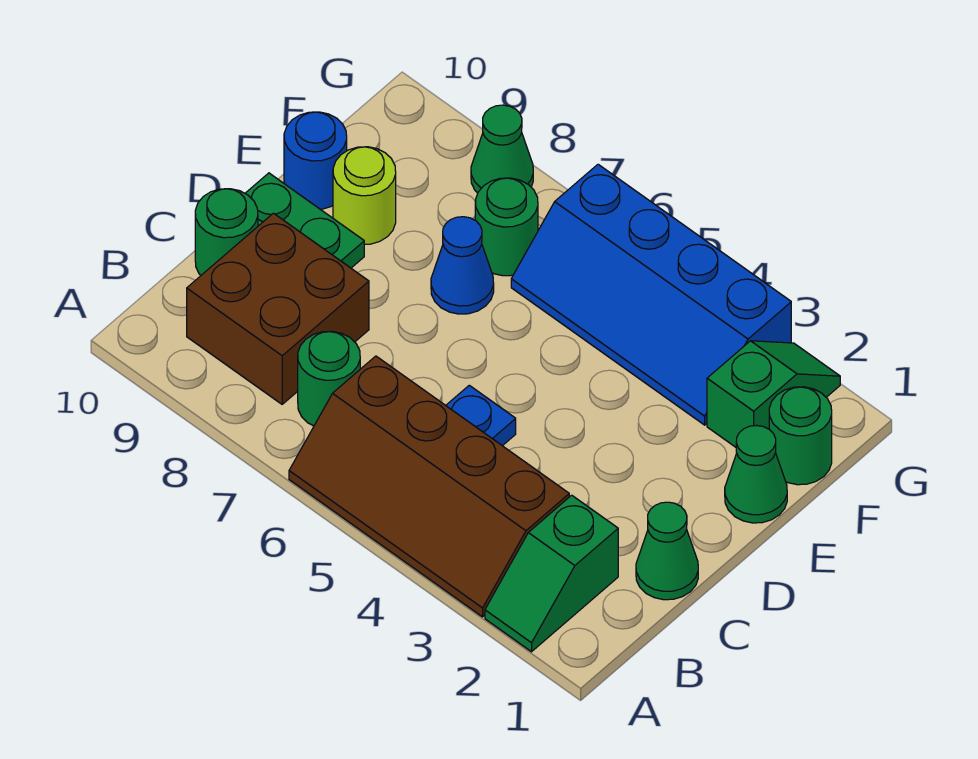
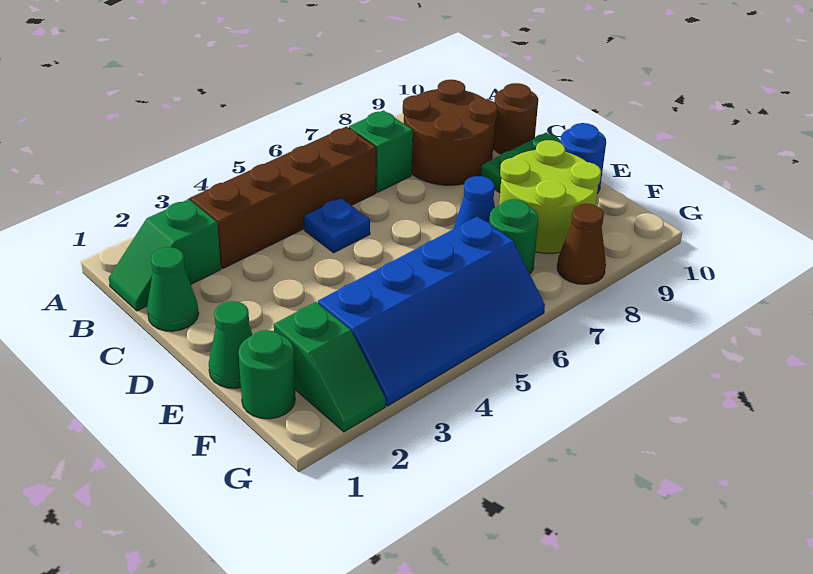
green slope A2:B2 level 1 top B -> green slope B1:B2 level 1 top 2
green round brick B7 level 1 -> green brick B7 level 1
brown brick B8:C9 level 1 -> brown round brick B8:C9 level 1
green round brick C10 level 1 -> brown round brick C10 level 1
lime round brick E9 level 1 -> lime round brick E8:F9 level 1
blue slope F3:G6 level 1 top G -> blue slope F3:G6 level 1 top F
green cone G8 level 1 -> brown cone G8 level 1

